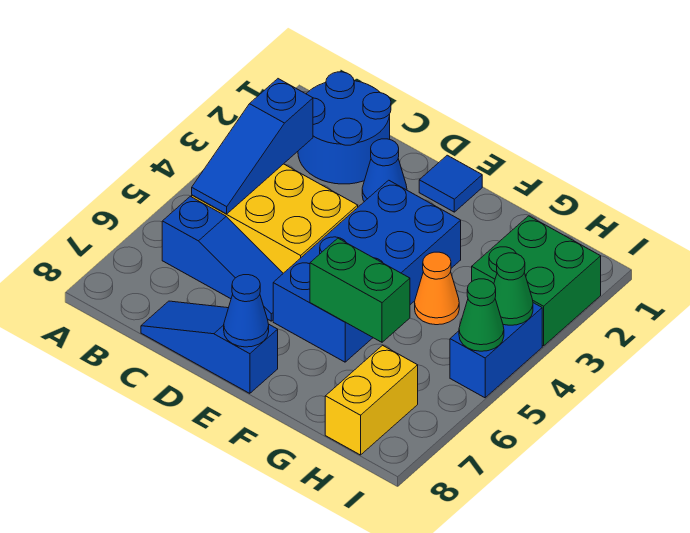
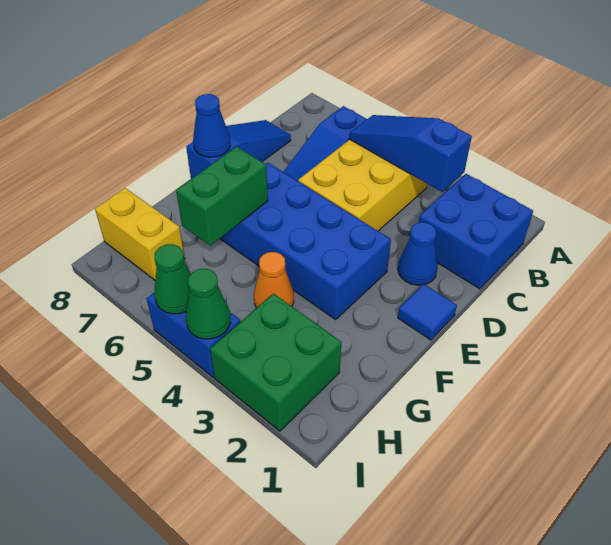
blue round brick B1:C2 level 1 -> blue brick B1:C2 level 1

